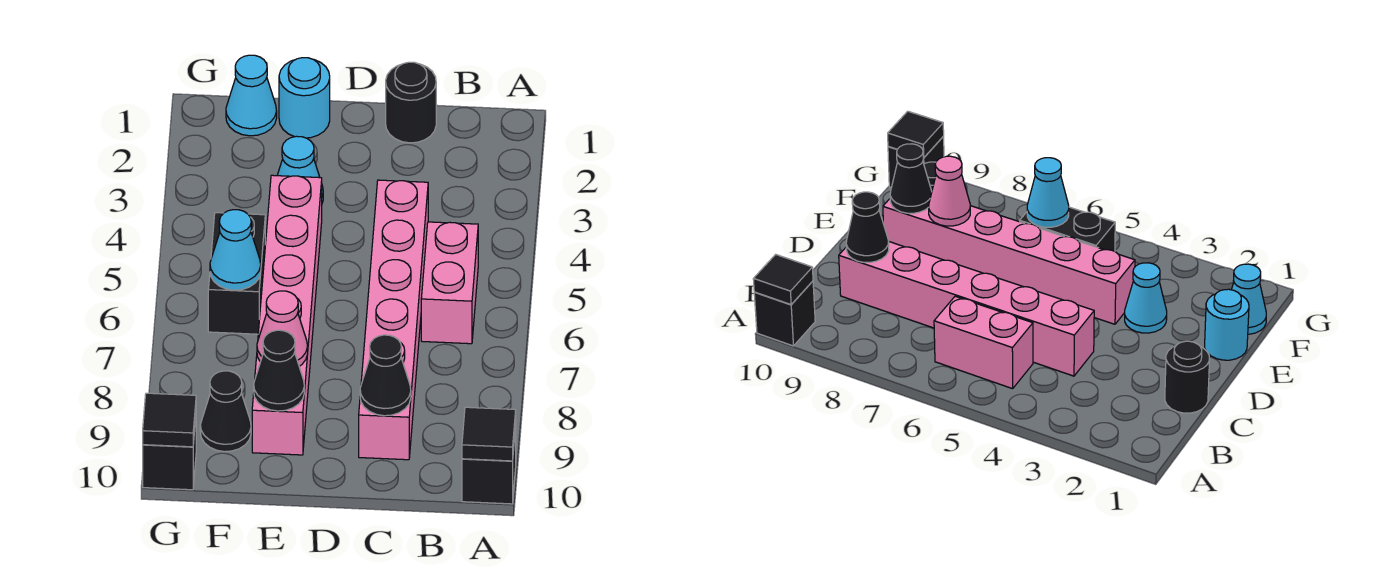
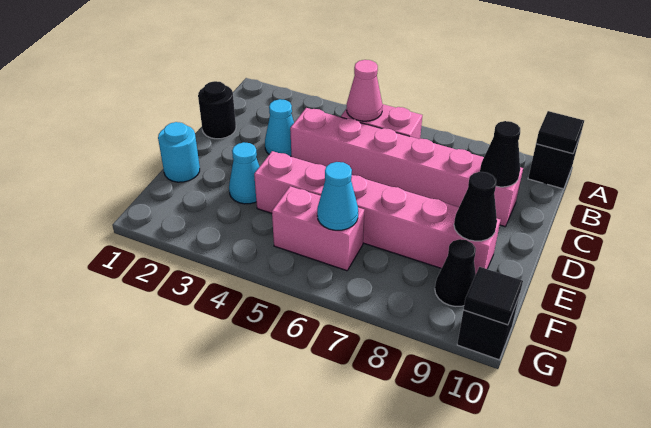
pink cone E8 level 2 -> pink cone B5 level 2
cyan cone F1 level 1 -> cyan cone C3 level 1
black brick F5:F6 level 1 -> pink brick F5:F6 level 1

